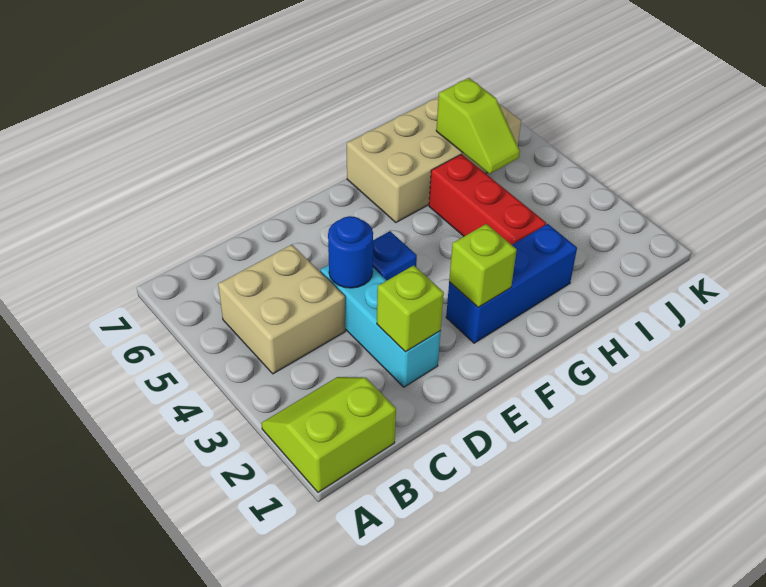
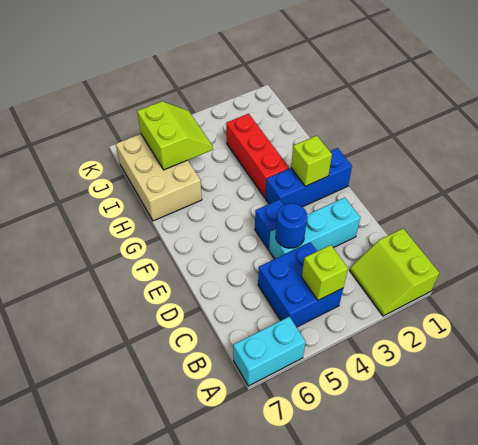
none -> cyan brick A6:A7 level 1
tan brick B4:C5 level 1 -> blue brick B4:C5 level 1
lime brick D2 level 2 -> lime brick B4 level 2
blue brick F2:H2 level 1 -> blue brick F1:F3 level 1
tan brick G6:J7 level 1 -> tan brick H6:J7 level 1
red brick H3:H5 level 1 -> red brick G3:I3 level 1
lime slope I5:I6 level 2 top 6 -> lime slope I5:J6 level 2 top 6

